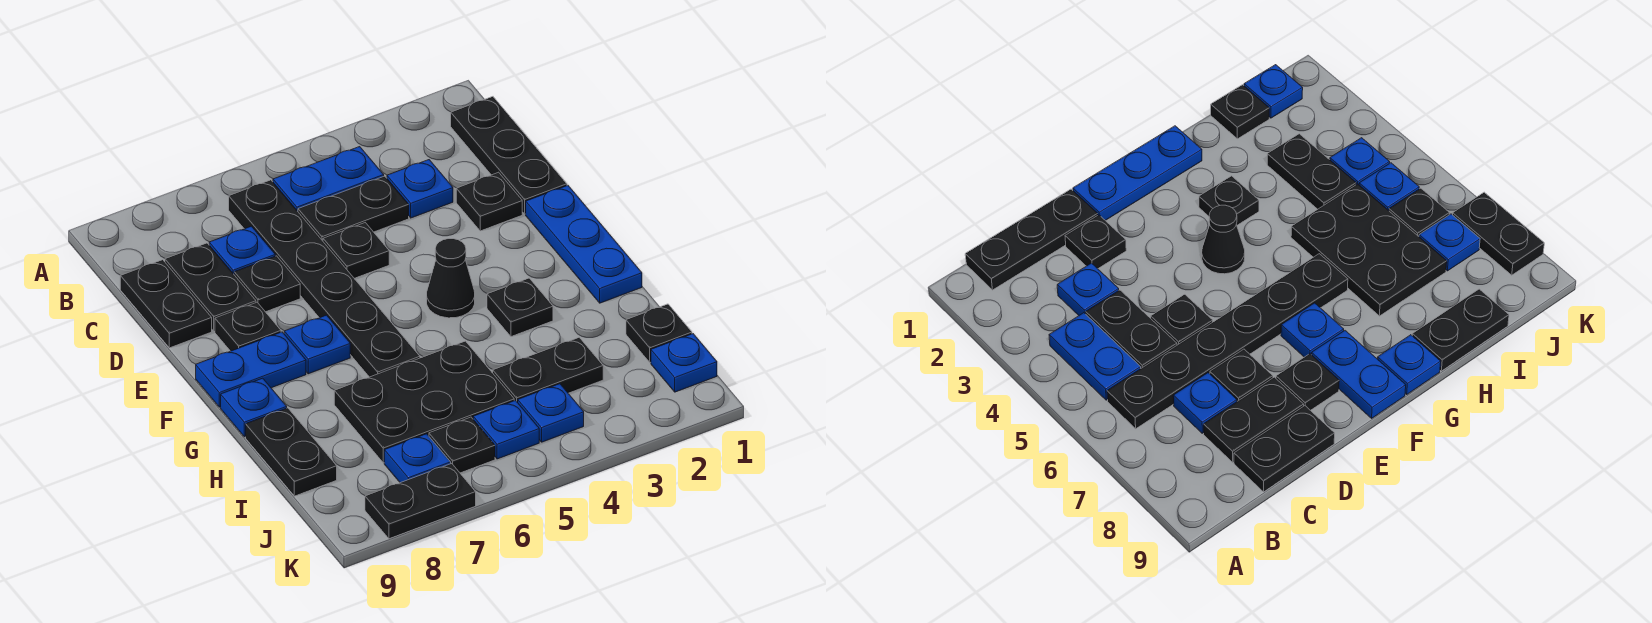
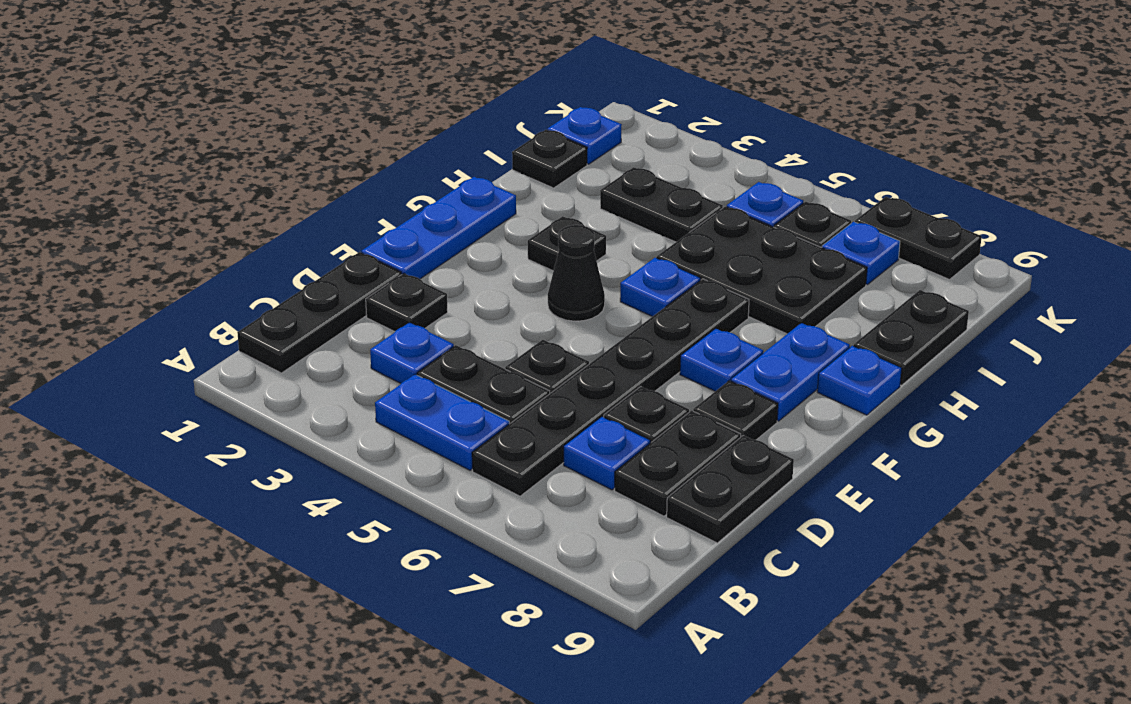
blue plate F8:F9 level 1 -> blue plate F8:G8 level 1
blue plate J4 level 1 -> blue plate G5 level 1

